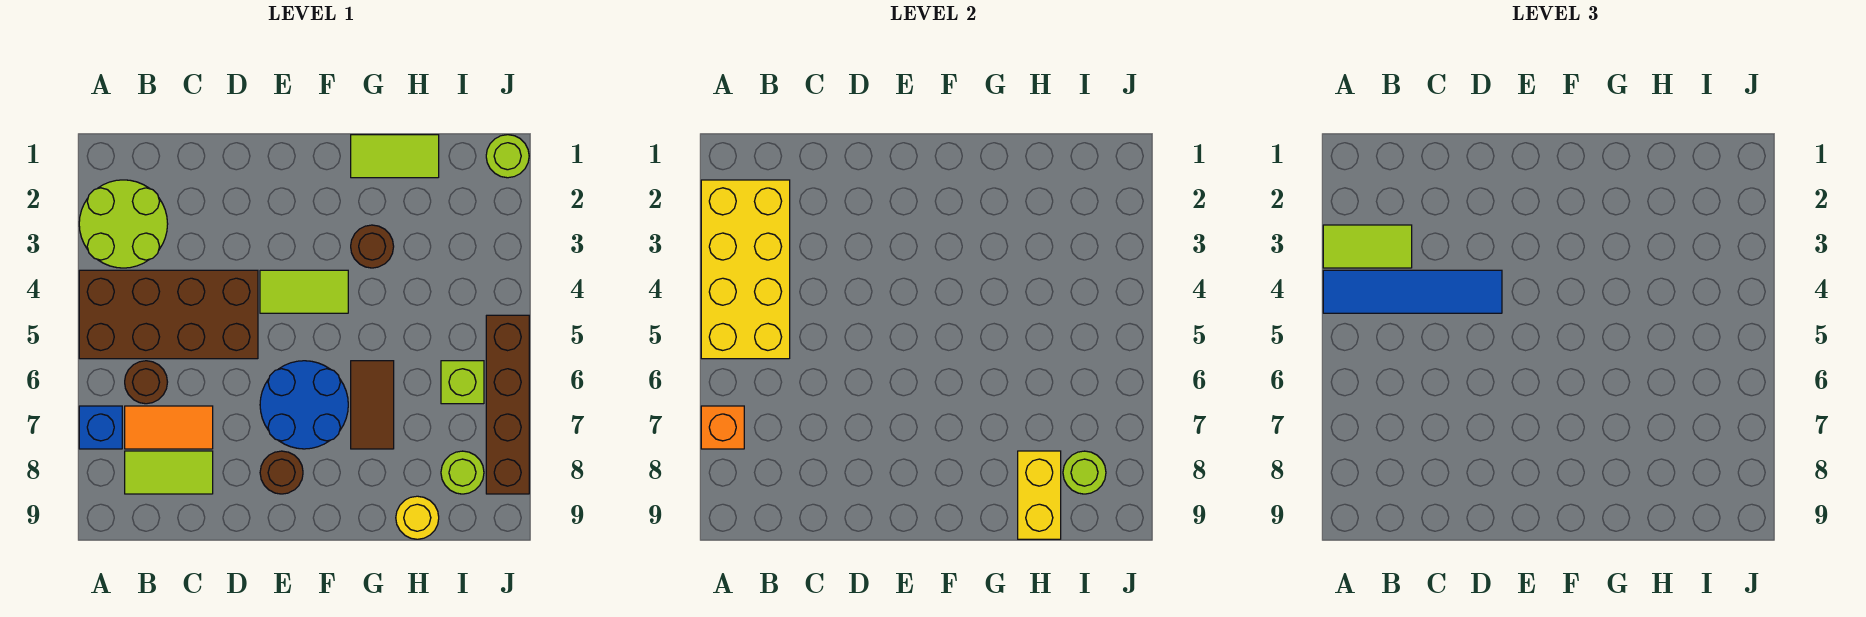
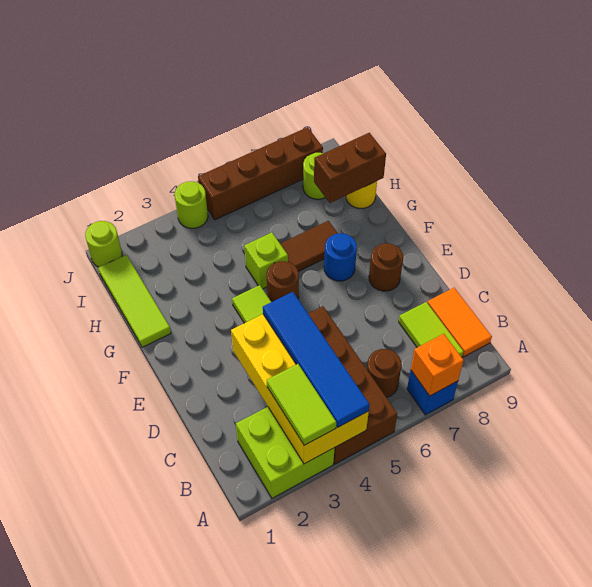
lime round brick A2:B3 level 1 -> lime brick A2:B3 level 1
yellow brick A2:B5 level 2 -> yellow brick A3:D4 level 2
orange tile B7:C7 level 1 -> orange tile B9:C9 level 1
blue round brick E6:F7 level 1 -> blue round brick F7 level 1
lime tile G1:H1 level 1 -> lime tile G1:I1 level 1
brown round brick G3 level 1 -> brown round brick F5 level 1
yellow brick H8:H9 level 2 -> brown brick H8:H9 level 2
lime brick I6 level 1 -> lime brick G5 level 1
lime round brick I8 level 2 -> lime round brick J4 level 1

